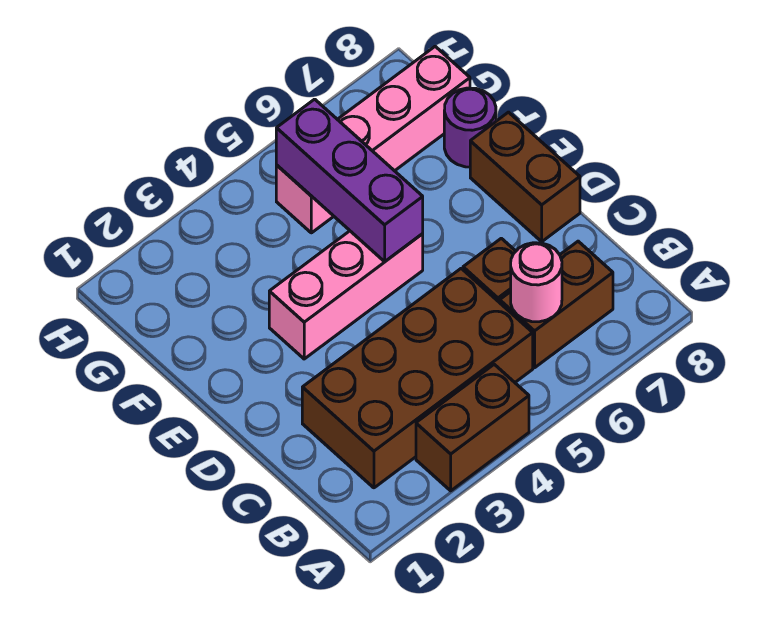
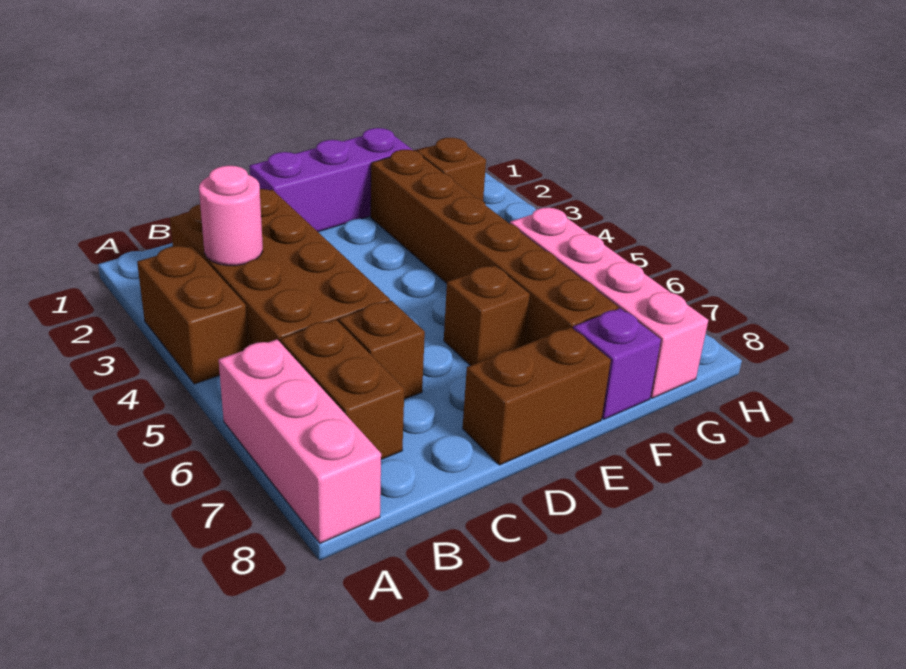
pink round brick B6 level 2 -> pink round brick B3 level 2
pink brick E3:E5 level 1 -> pink brick A6:A8 level 1
purple brick E5:G5 level 2 -> purple brick D1:F1 level 1
none -> brown brick E6 level 1
none -> brown brick F2:F7 level 1
purple round brick F8 level 1 -> purple brick F8 level 1
none -> brown brick G2 level 1

